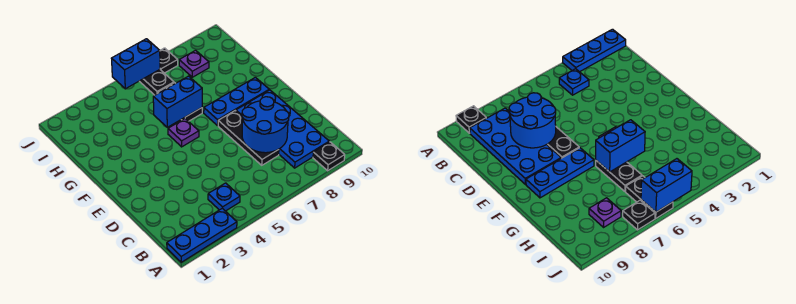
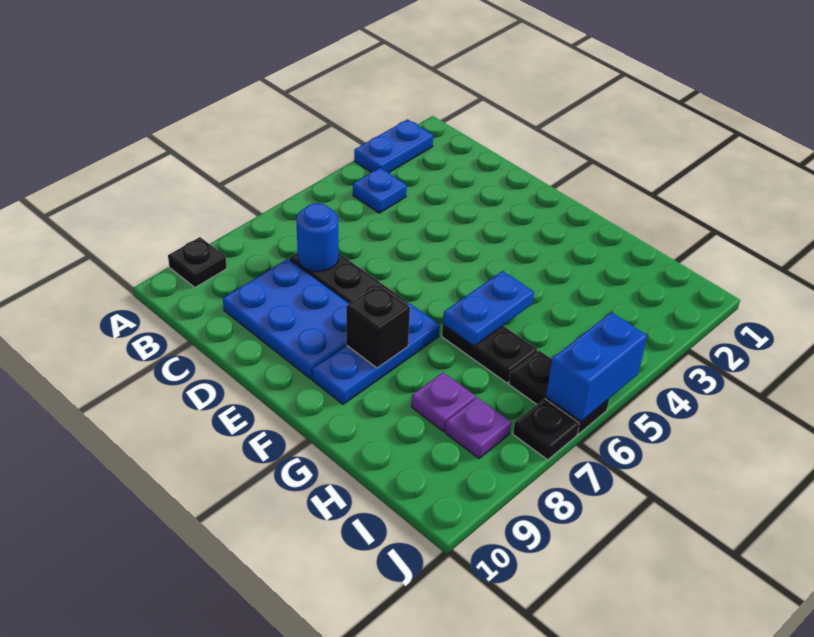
blue plate A1:A3 level 1 -> blue plate A2:A3 level 1
blue plate B8:E9 level 1 -> blue plate C8:E9 level 1
blue round brick C7:D8 level 2 -> blue round brick C7 level 2
purple plate F5 level 1 -> purple plate H8 level 1
none -> black brick F8 level 2
blue brick G5:G6 level 2 -> blue plate G5:G6 level 2

